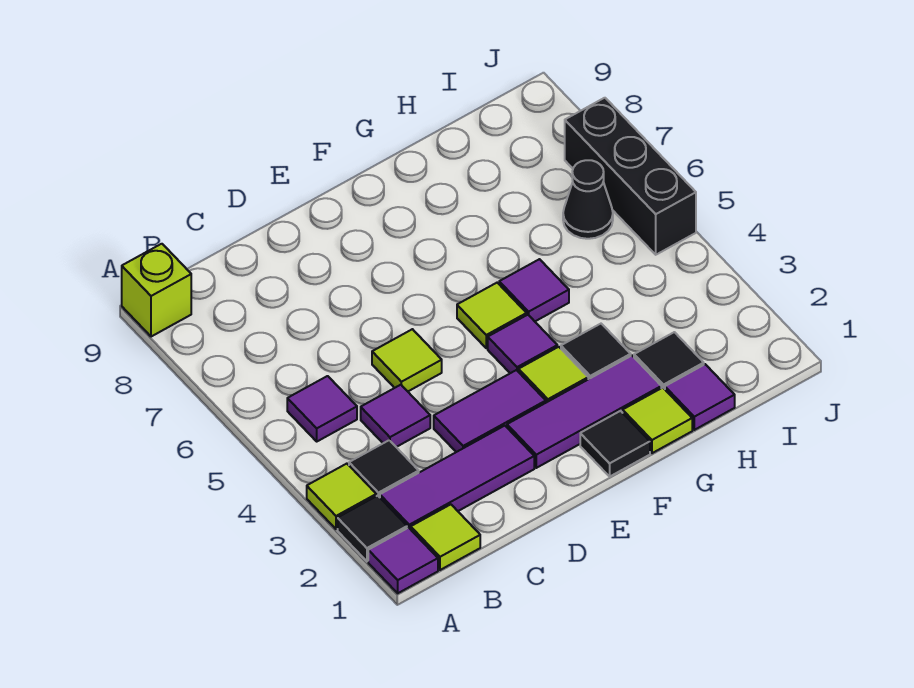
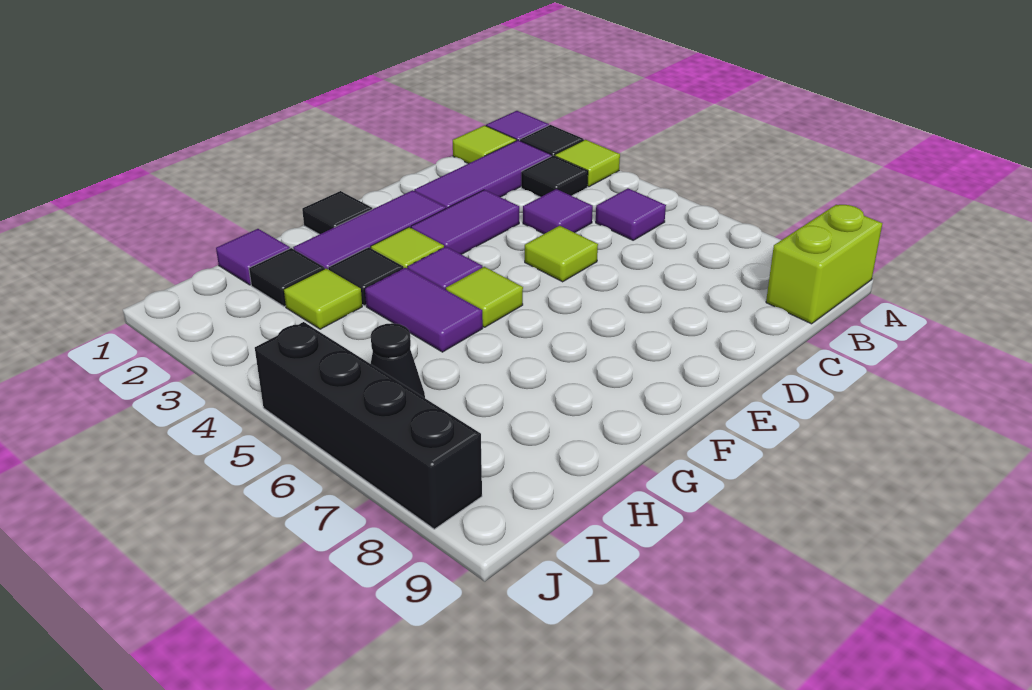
lime brick A9 level 1 -> lime brick A9:B9 level 1
lime tile G1 level 1 -> lime tile H3 level 1
purple tile G5 level 1 -> purple tile G4:G5 level 1
black brick J5:J7 level 1 -> black brick J5:J8 level 1

